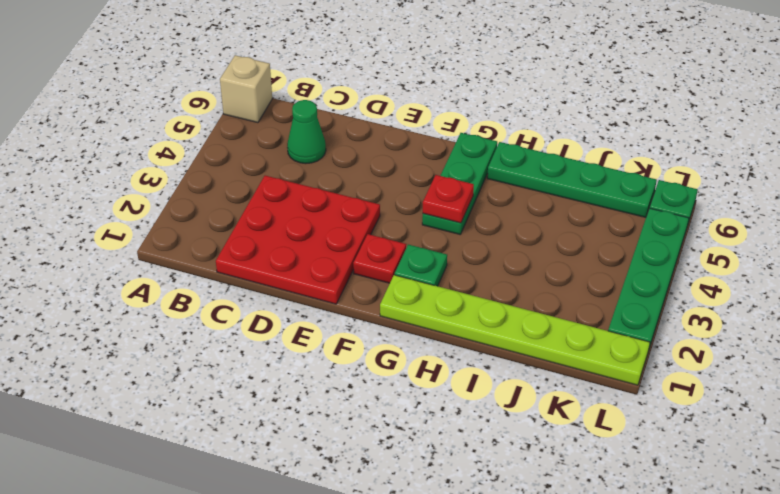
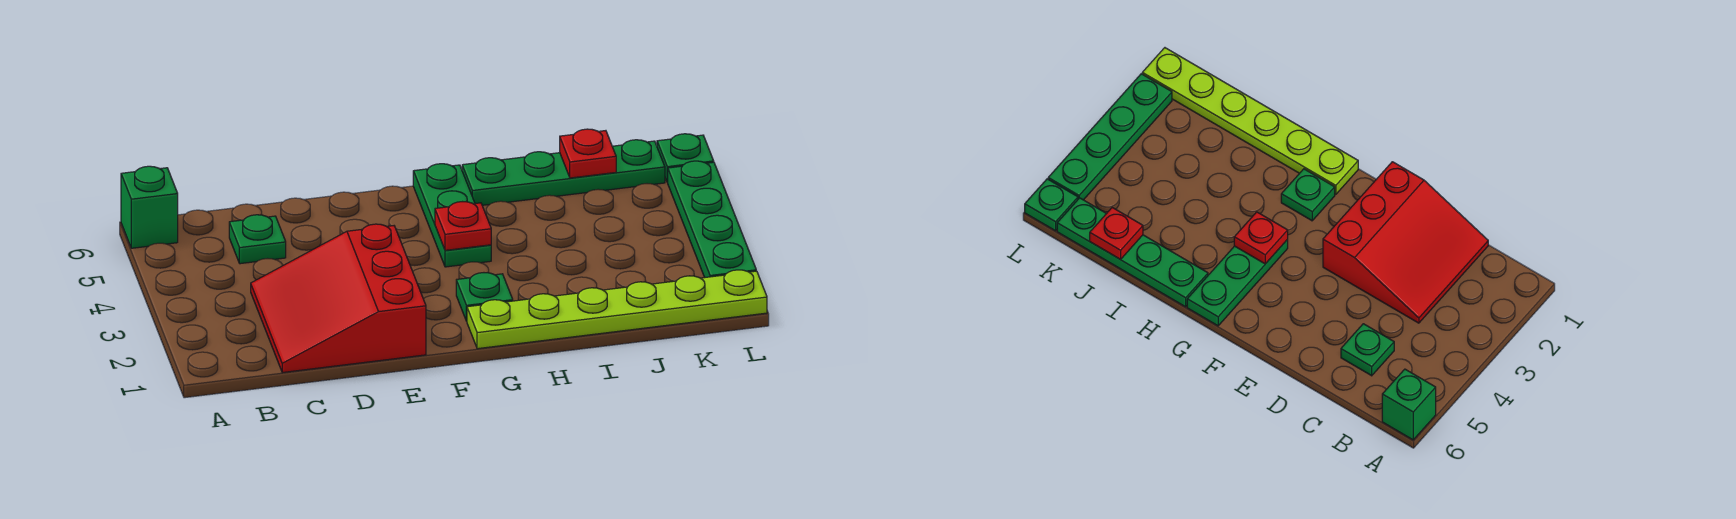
tan brick A6 level 1 -> green brick A6 level 1
red plate C1:E3 level 1 -> red slope C1:E3 level 1 top E
green cone C5 level 1 -> green plate C5 level 1
red plate F2 level 1 -> red plate J6 level 2

